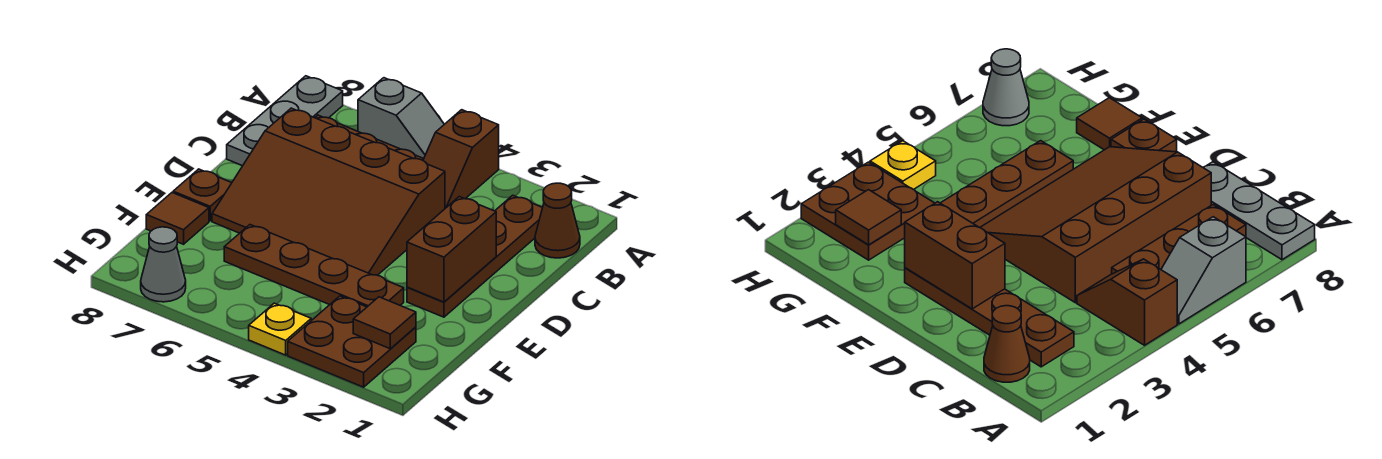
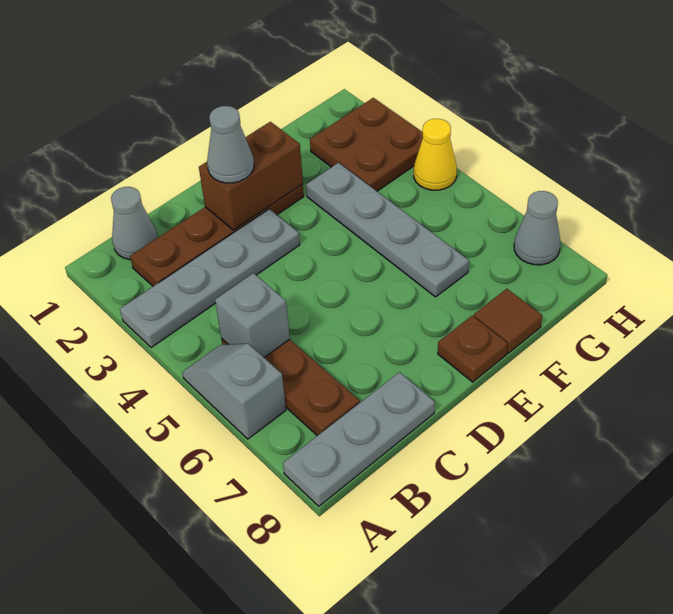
none -> grey plate A3:D3 level 1
brown slope A4:B4 level 1 top A -> none
brown cone B1 level 1 -> grey cone B1 level 1
none -> grey brick B5 level 2
brown slope C4:E7 level 1 top C -> none
none -> grey cone D2 level 3
brown plate F3:F6 level 1 -> grey plate F3:F6 level 1
brown tile G2 level 2 -> none
yellow plate H4 level 1 -> yellow cone H4 level 1

